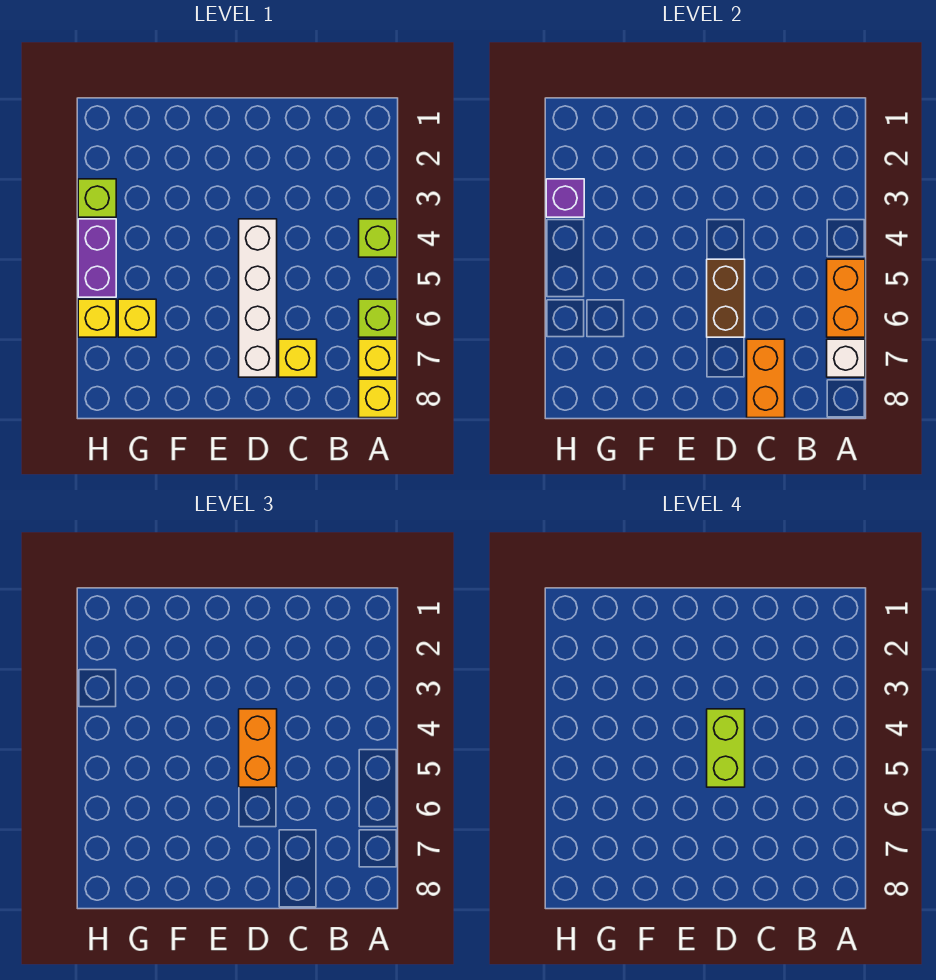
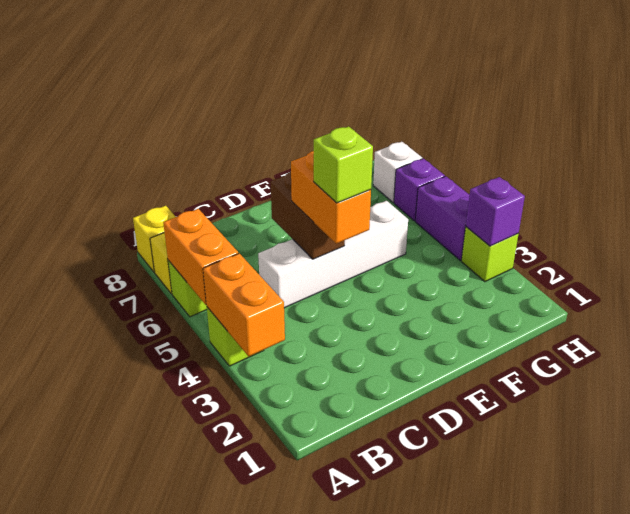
white brick A7 level 2 -> white brick H7 level 1
yellow brick C7 level 1 -> none
orange brick C7:C8 level 2 -> orange brick A3:A4 level 2
white brick D4:D7 level 1 -> white brick C5:F5 level 1
lime brick D4:D5 level 4 -> lime brick D4 level 4
yellow brick G6 level 1 -> none
yellow brick H6 level 1 -> purple brick H6 level 1

